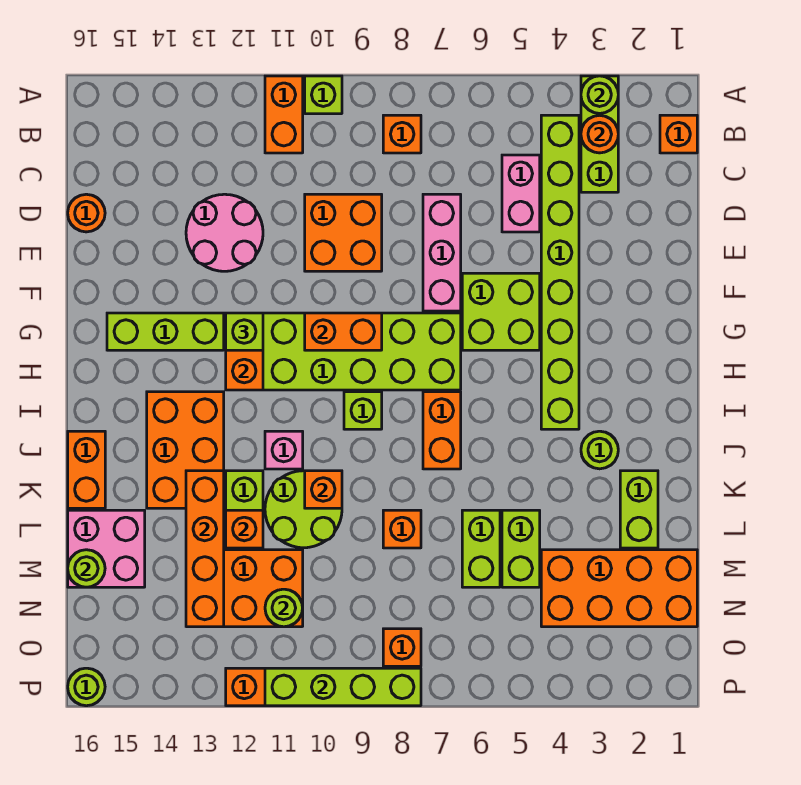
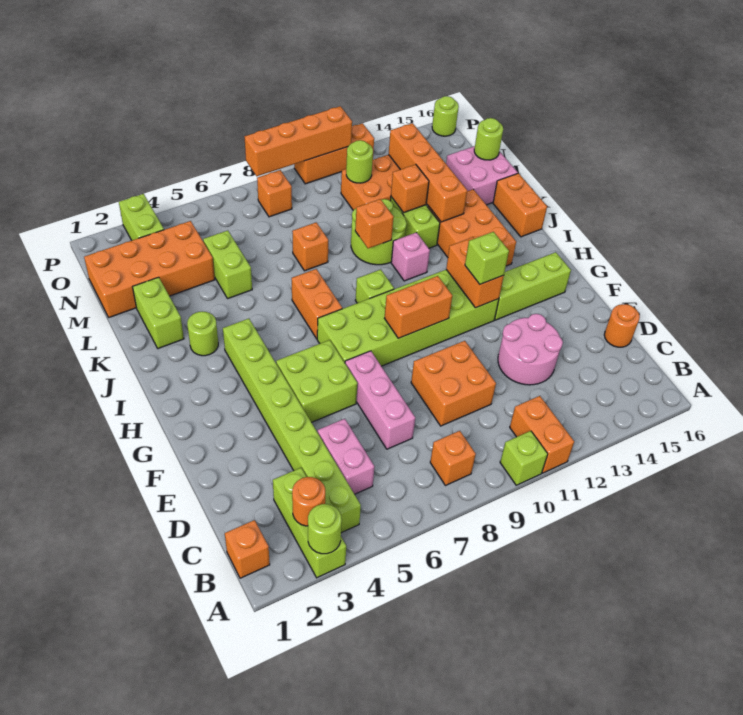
lime brick L6:M6 level 1 -> lime brick O3:P3 level 1
lime brick P8:P11 level 2 -> orange brick P8:P11 level 2

